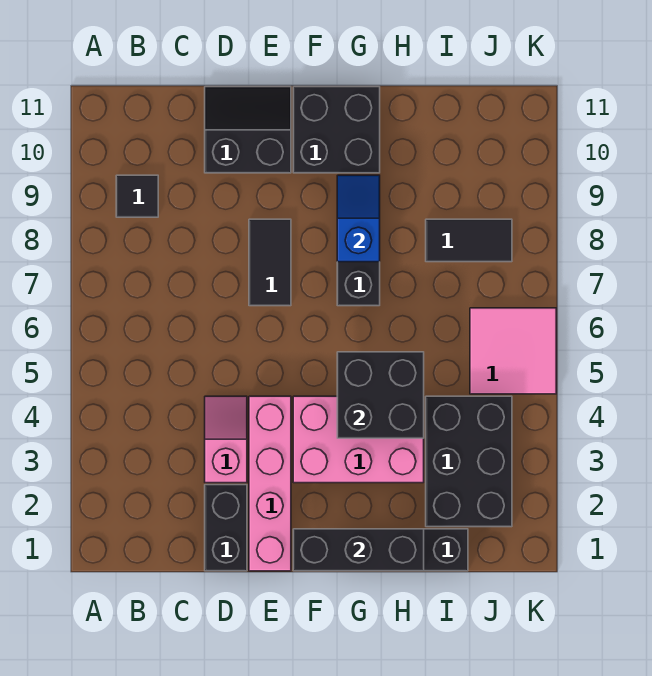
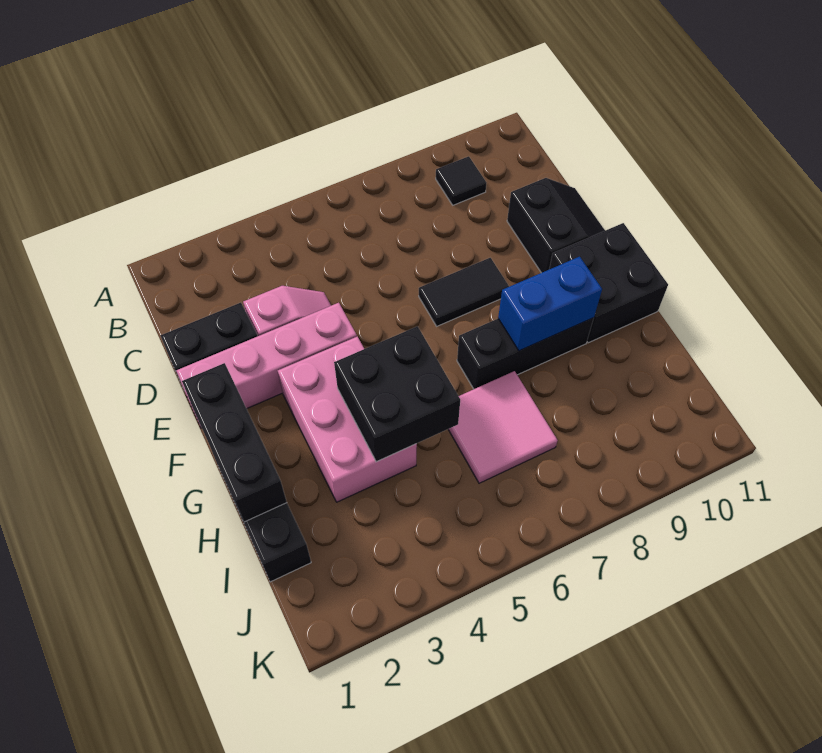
blue slope G8:G9 level 2 top 8 -> blue brick G8:G9 level 2
black brick I2:J4 level 1 -> none
black tile I8:J8 level 1 -> none
pink tile J5:K6 level 1 -> pink tile H6:I7 level 1

